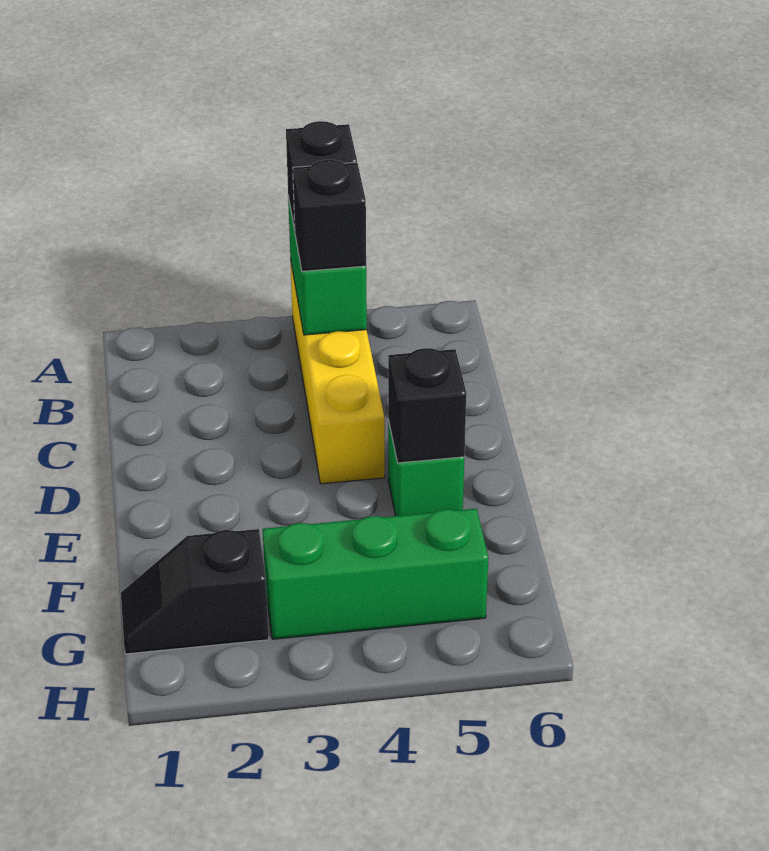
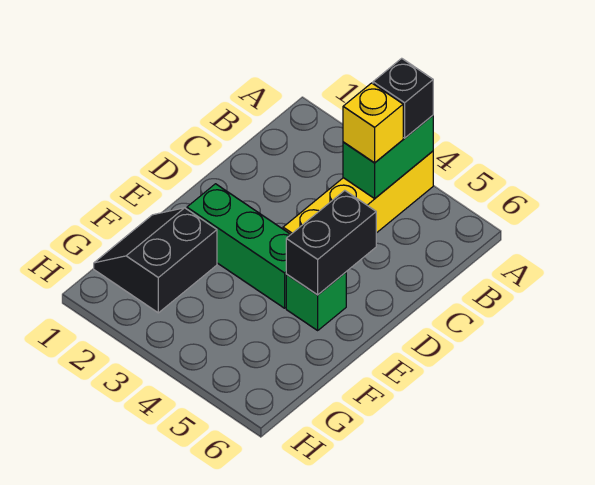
black brick B4 level 3 -> yellow brick B4 level 3
black brick E5 level 2 -> black brick D5:E5 level 2
black slope G1:G2 level 1 top 2 -> black slope F1:G2 level 1 top 2
green brick G3:G5 level 1 -> green brick E2:E4 level 1

